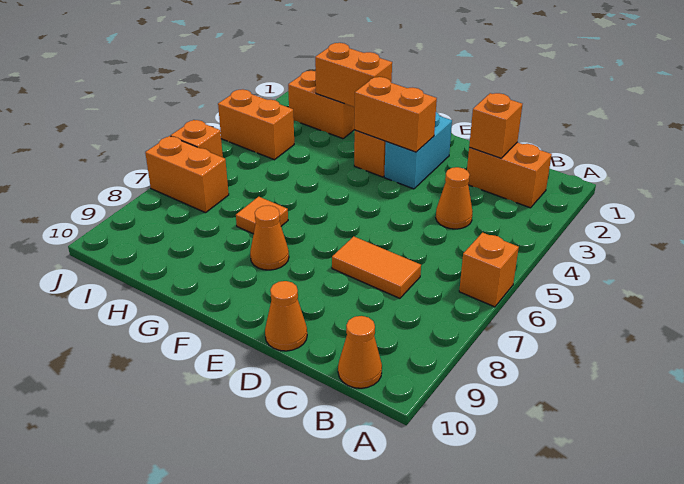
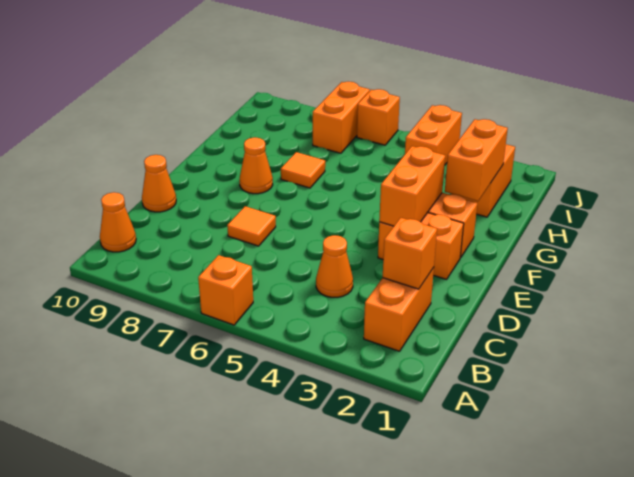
orange tile C7:D7 level 1 -> orange tile D7 level 1
cyan brick E2:E3 level 1 -> orange brick E2:E3 level 1

